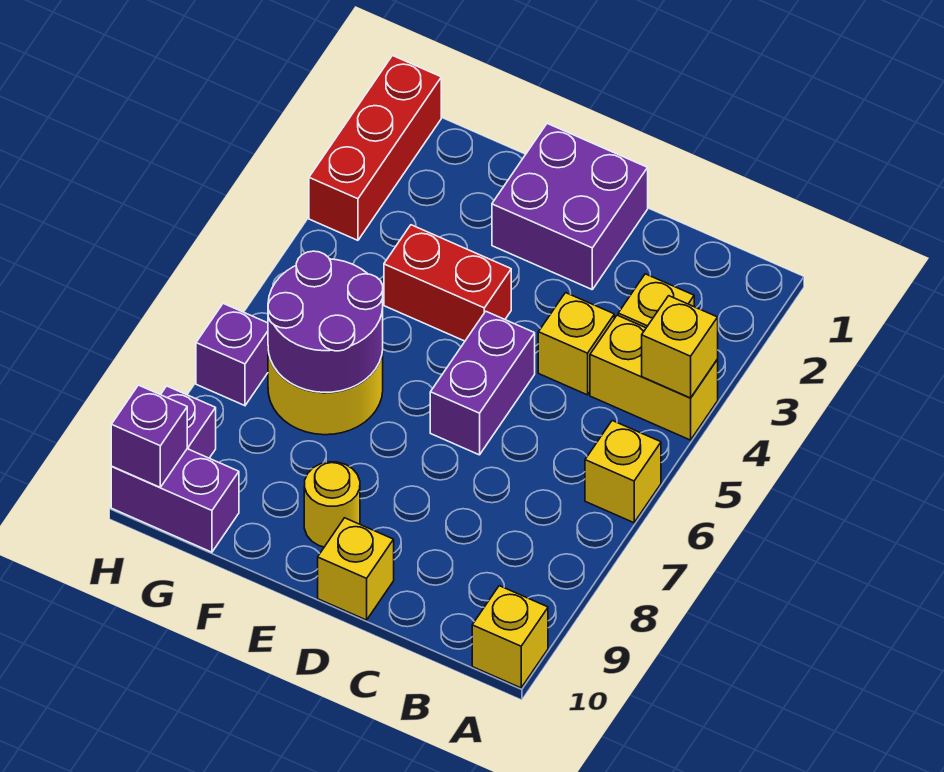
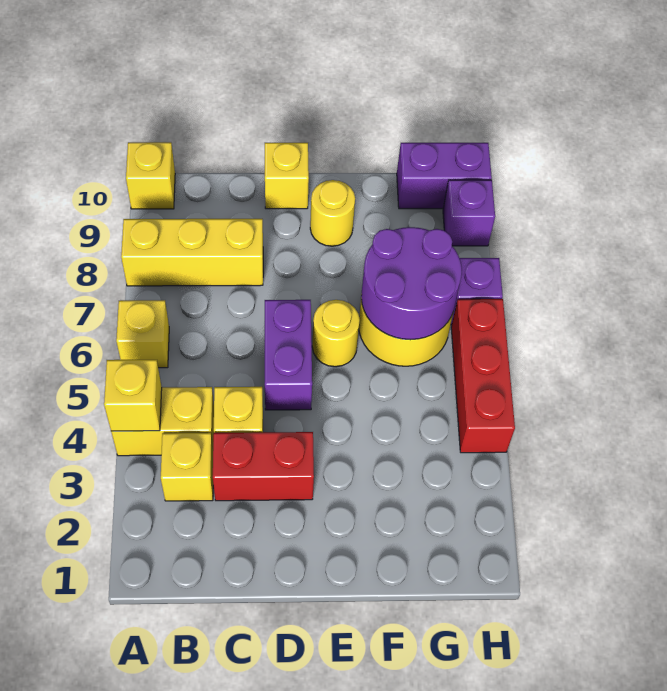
none -> yellow brick A8:C8 level 1
purple brick D1:E2 level 1 -> none
red brick E4:F4 level 1 -> red brick C3:D3 level 1
none -> yellow round brick E6 level 1
red brick H1:H3 level 1 -> red brick H4:H6 level 1
purple brick H10 level 2 -> none

